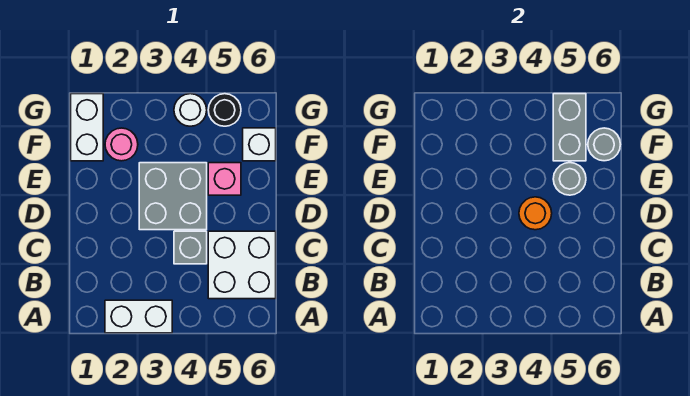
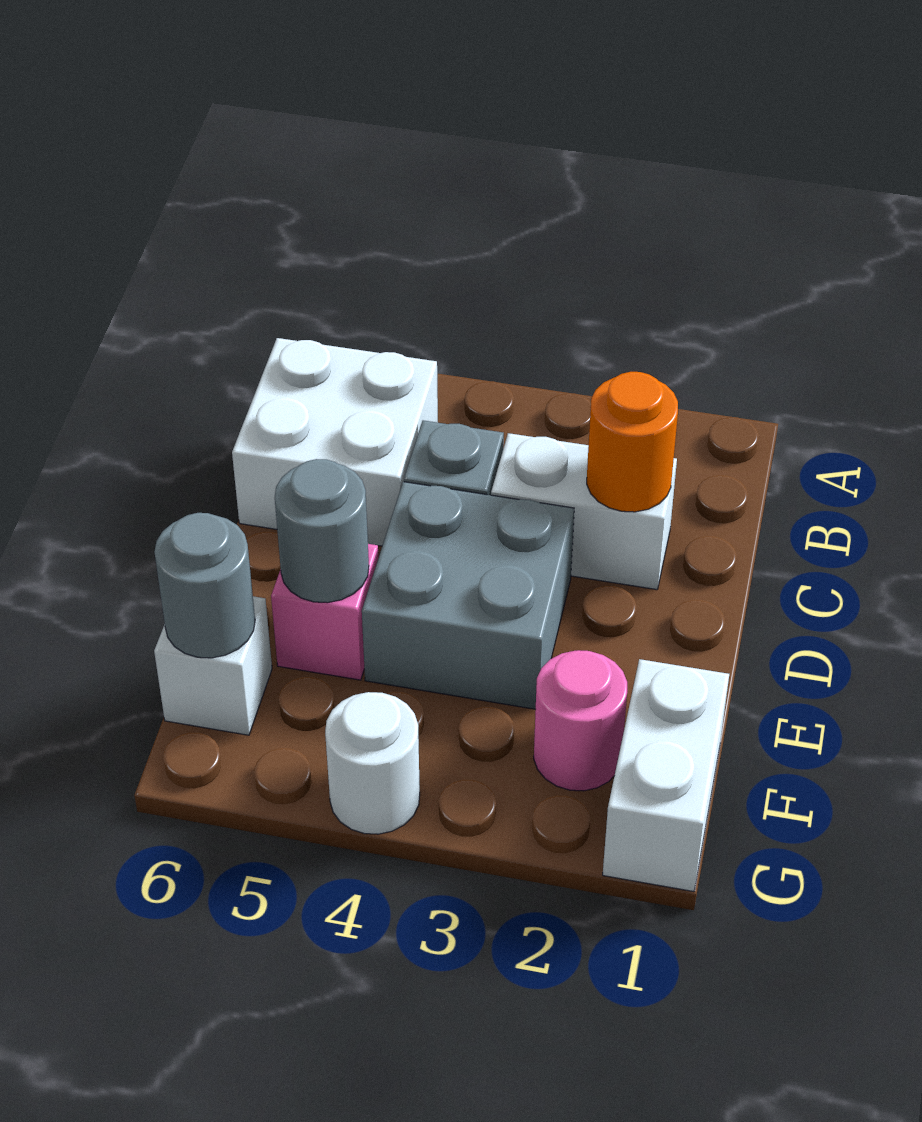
white brick A2:A3 level 1 -> white brick C2:C3 level 1
orange round brick D4 level 2 -> orange round brick C2 level 2
grey brick F5:G5 level 2 -> none
black round brick G5 level 1 -> none

